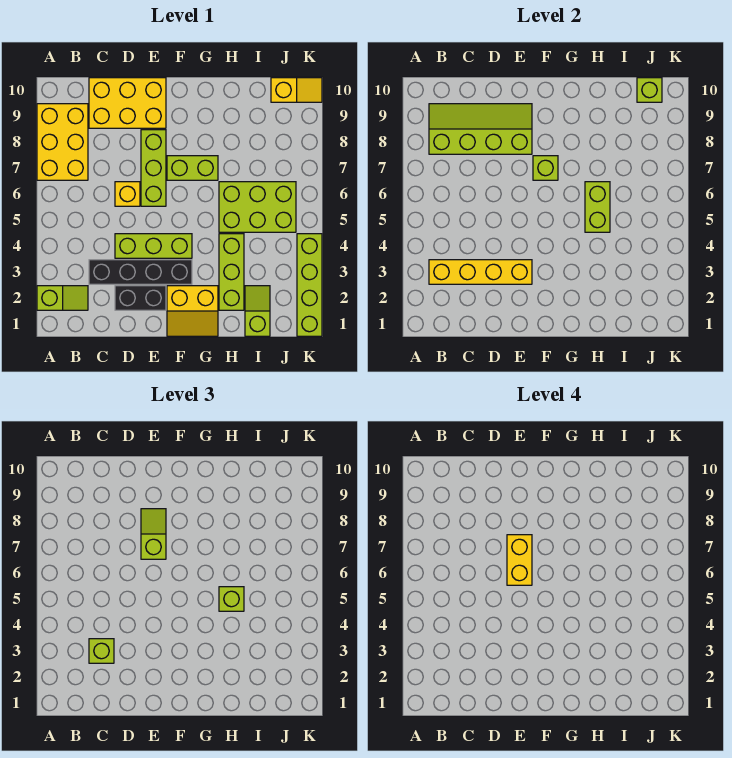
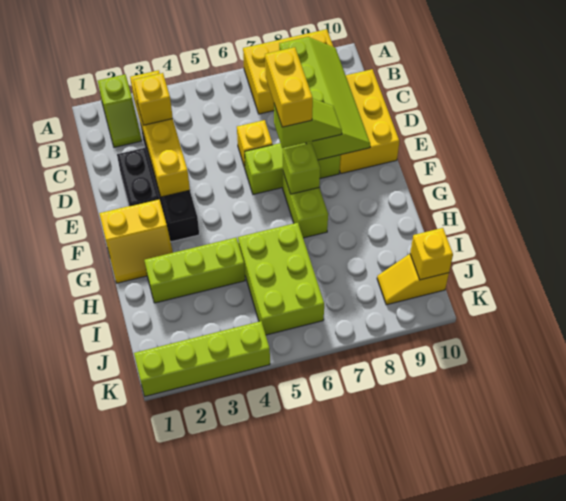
lime brick C3 level 3 -> yellow brick C3 level 3
lime brick D4:F4 level 1 -> none
yellow brick E6:E7 level 4 -> yellow brick D7:E7 level 4
yellow slope F1:G2 level 1 top 2 -> yellow slope F1:G2 level 1 top F
lime brick H5:H6 level 2 -> none
lime brick H5 level 3 -> none
lime slope I1:I2 level 1 top 1 -> none
yellow slope J10:K10 level 1 top J -> yellow slope J9:J10 level 1 top 10
lime brick J10 level 2 -> yellow brick J10 level 2

